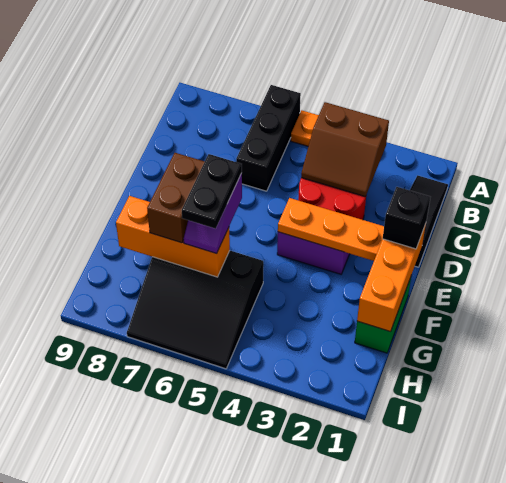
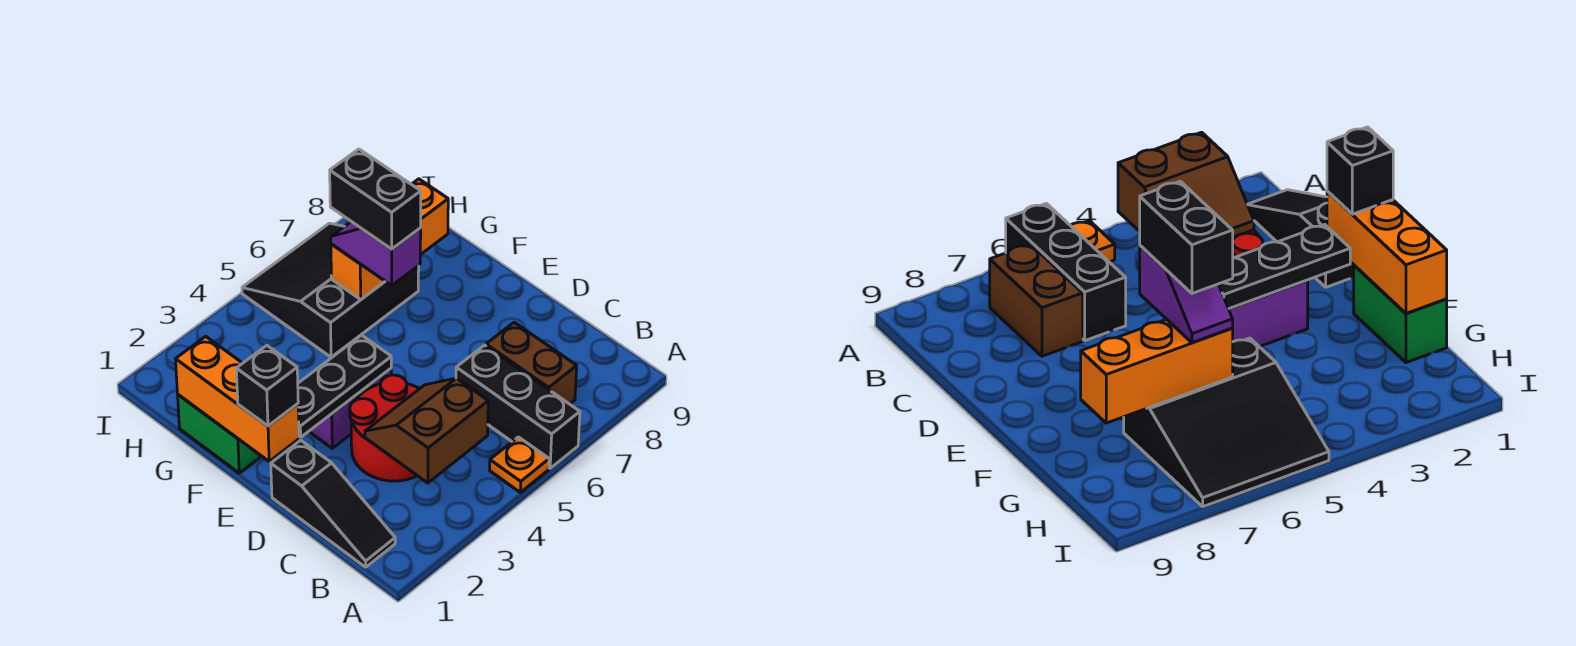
orange plate E2:E4 level 2 -> black plate E2:E4 level 2
black plate F6:G6 level 4 -> black brick F6:G6 level 4
brown brick F7:G7 level 3 -> brown brick B7:C7 level 1

